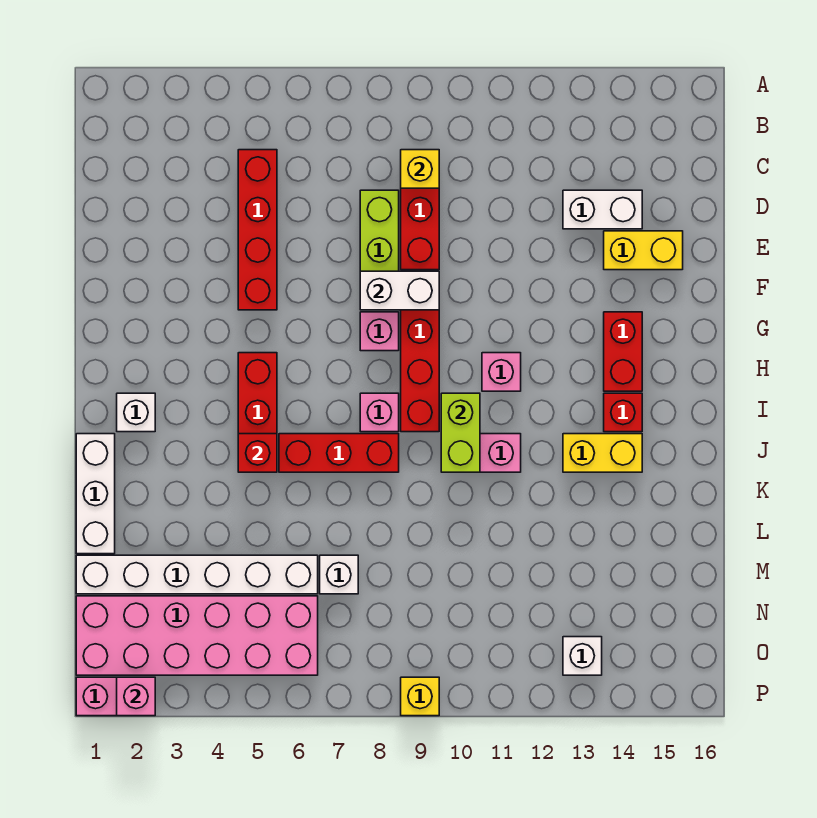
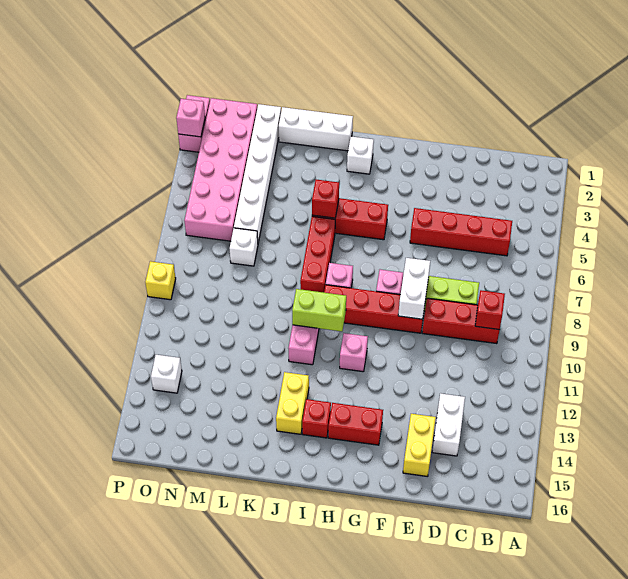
yellow brick C9 level 2 -> red brick C9 level 2

